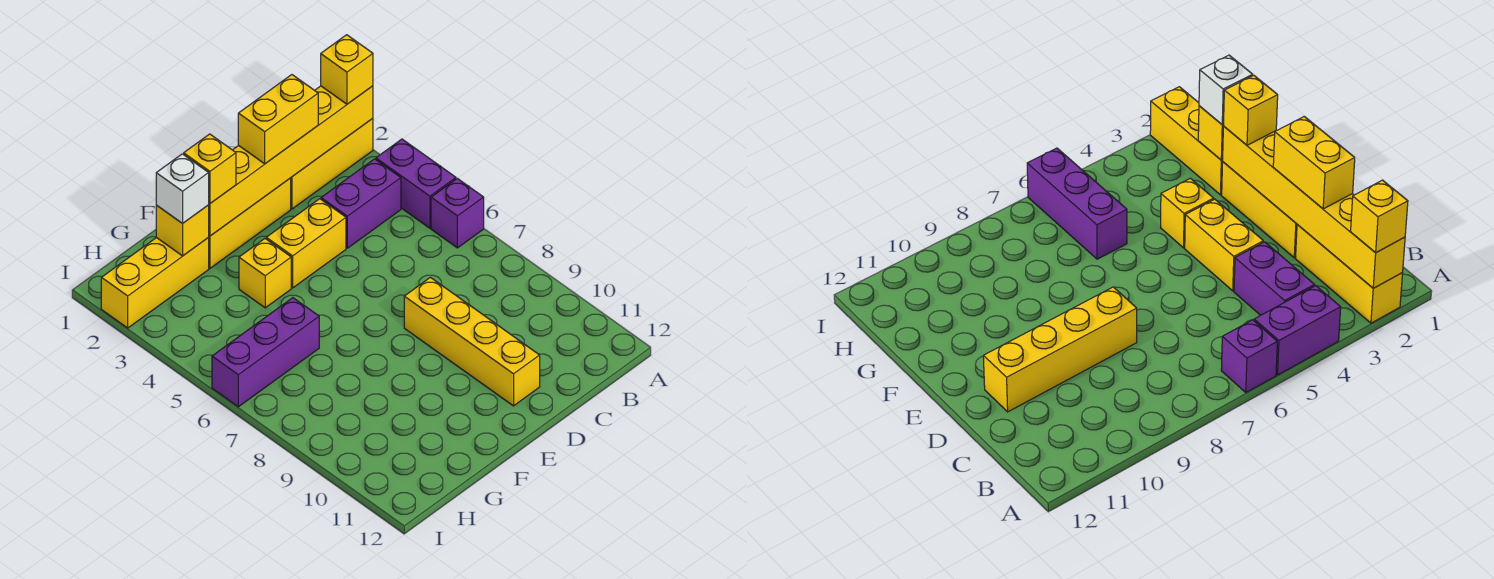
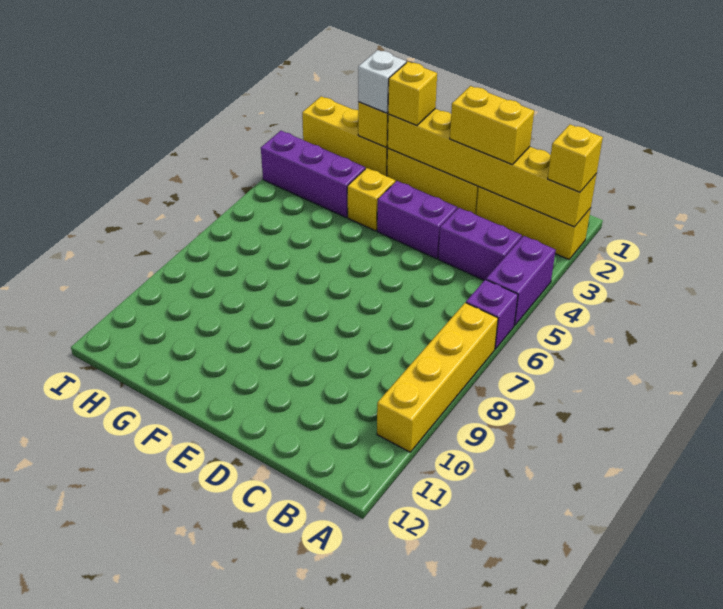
yellow brick D4:E4 level 1 -> purple brick D4:E4 level 1
yellow brick D8:D11 level 1 -> yellow brick A7:A10 level 1
purple brick G6:I6 level 1 -> purple brick G4:I4 level 1

